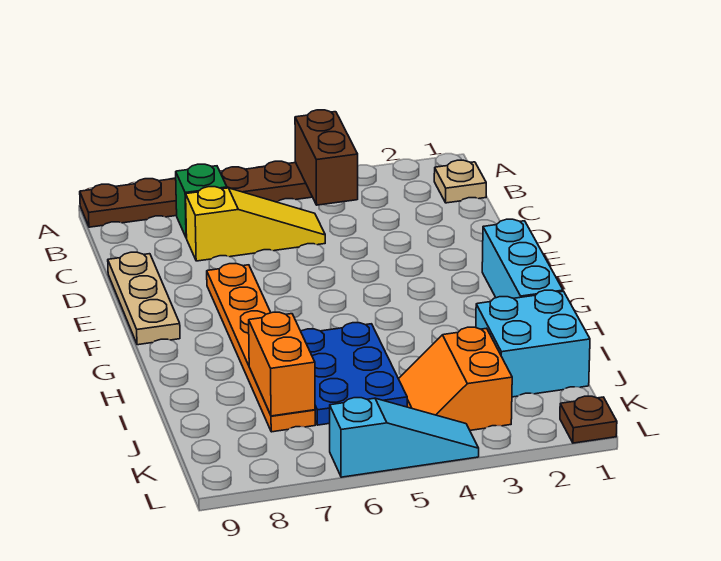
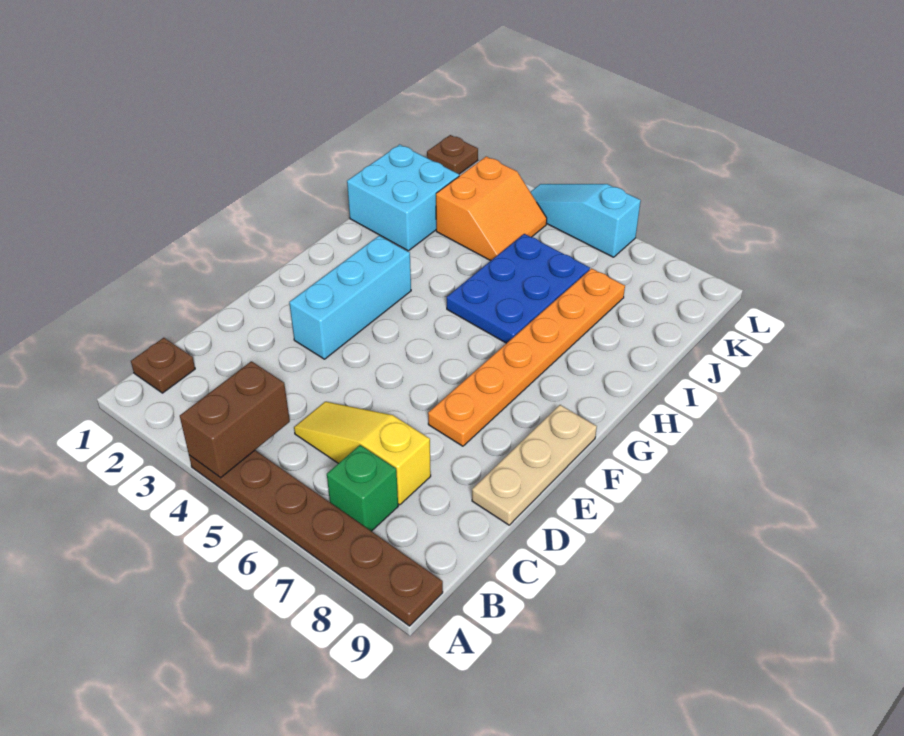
tan plate B1 level 1 -> brown plate B1 level 1
cyan brick F1:H1 level 1 -> cyan brick E3:G3 level 1
orange brick I7:J7 level 2 -> none

